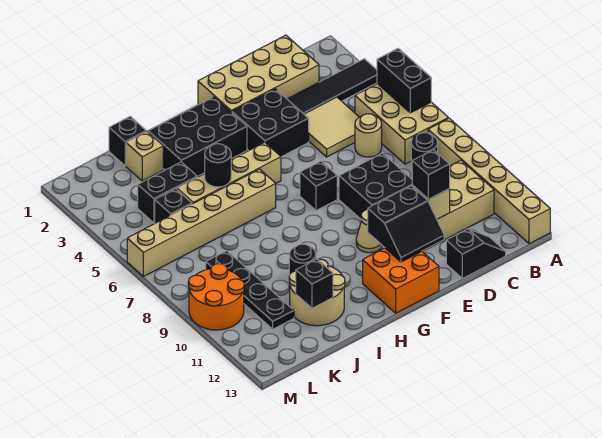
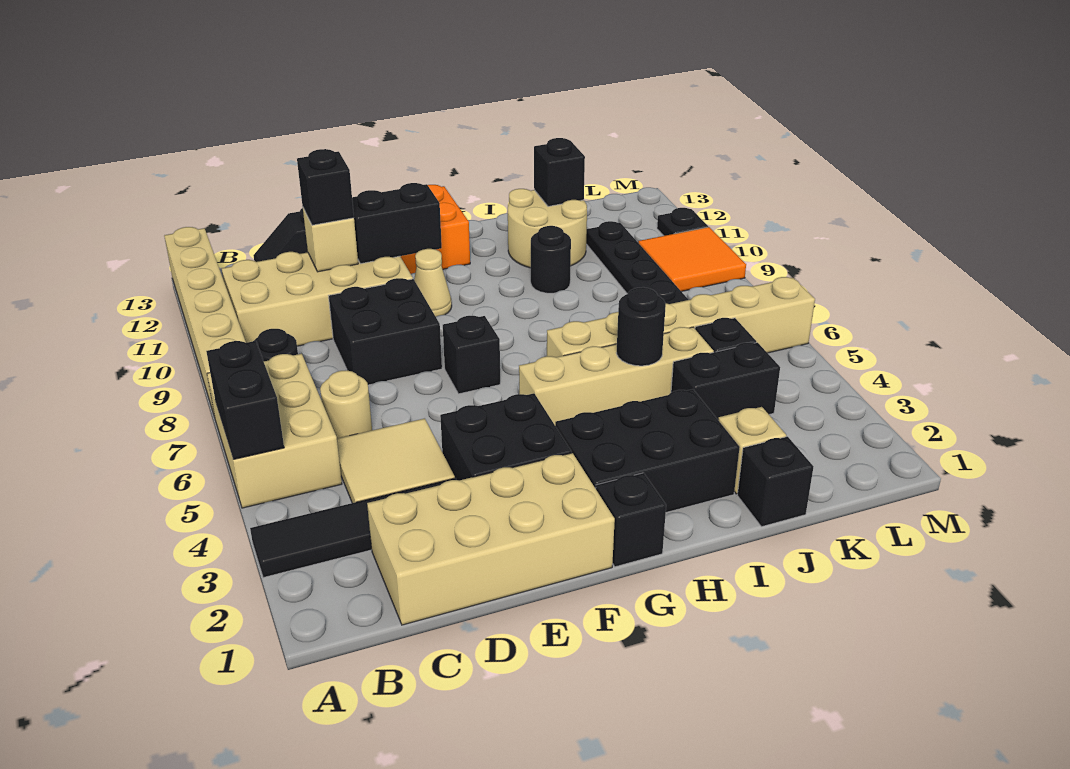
none -> black brick G1 level 1
orange round brick L9:M10 level 1 -> orange tile L9:M10 level 1
none -> black plate M11 level 1

